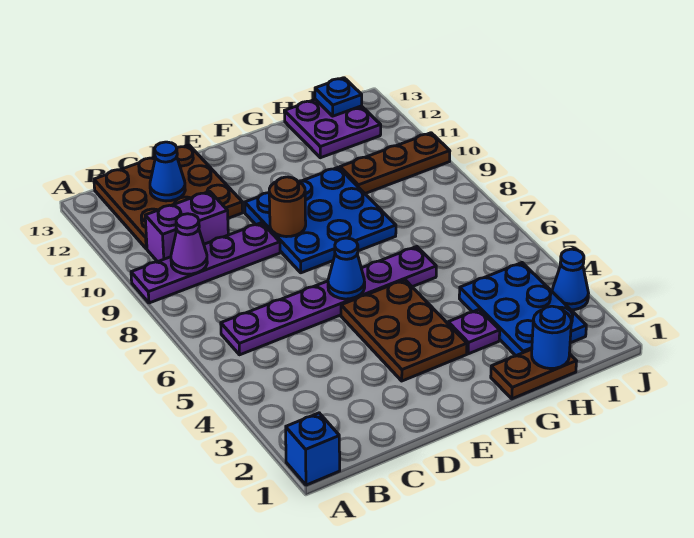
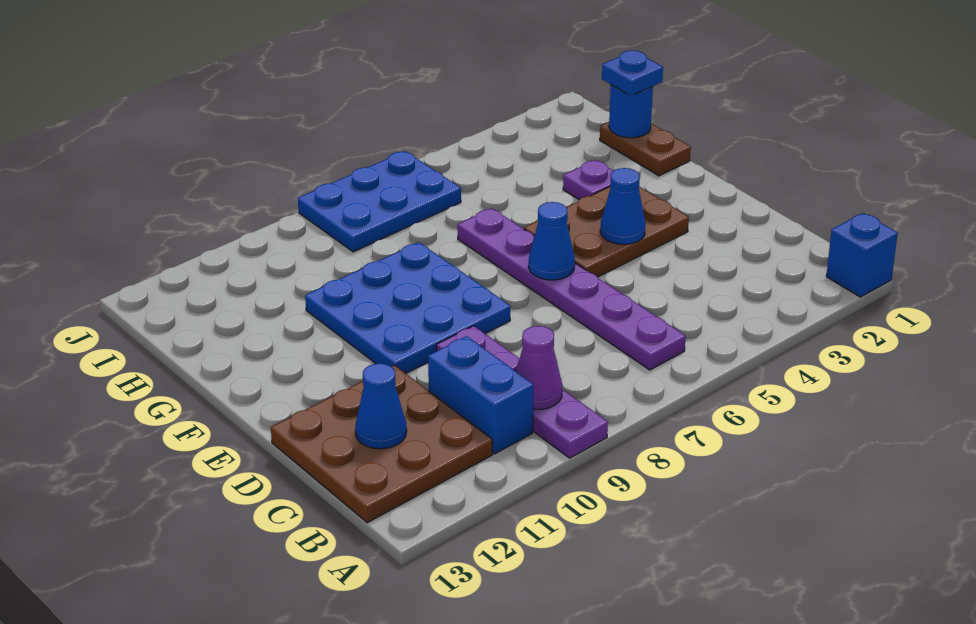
purple brick B10:C10 level 1 -> blue brick B10:C10 level 1
brown round brick E9 level 2 -> none
blue plate H2:I4 level 1 -> blue plate I6:J8 level 1
brown plate H10:J10 level 1 -> none
purple plate H12:I13 level 1 -> none
blue plate I13 level 2 -> blue plate H1 level 3
blue cone J3 level 1 -> blue cone E4 level 2

